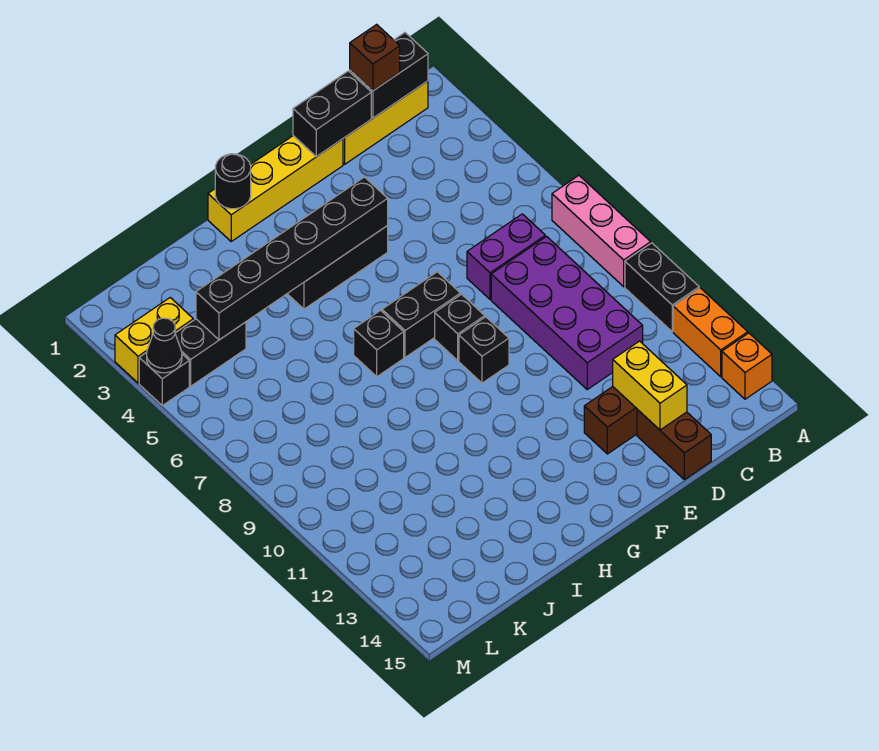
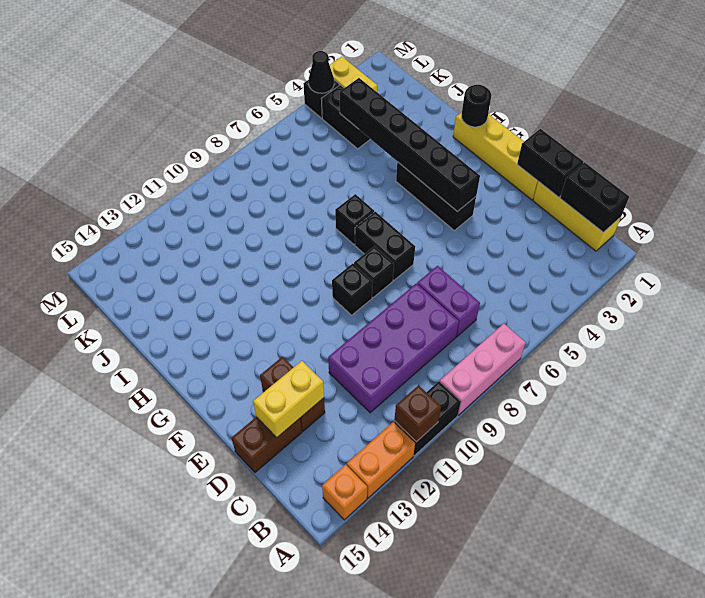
brown brick C1 level 3 -> brown brick A11 level 2

